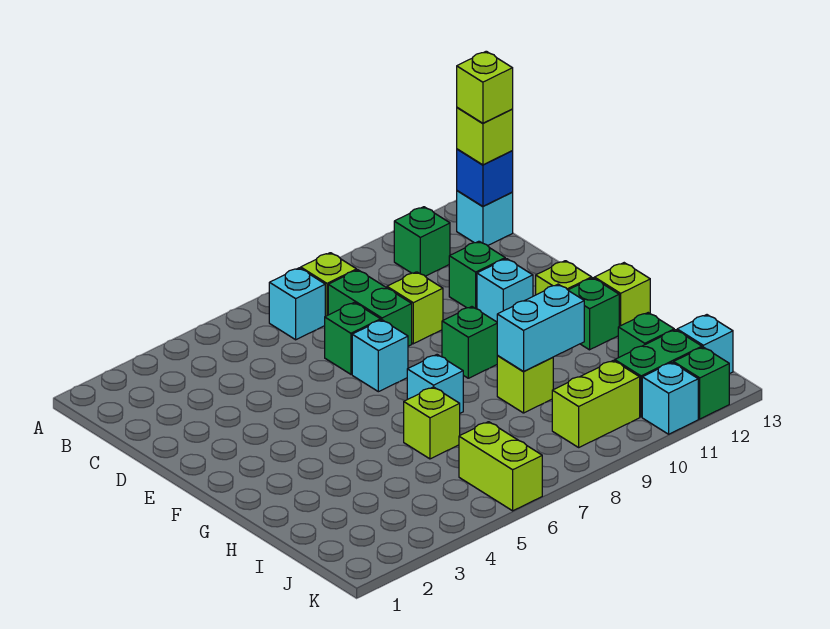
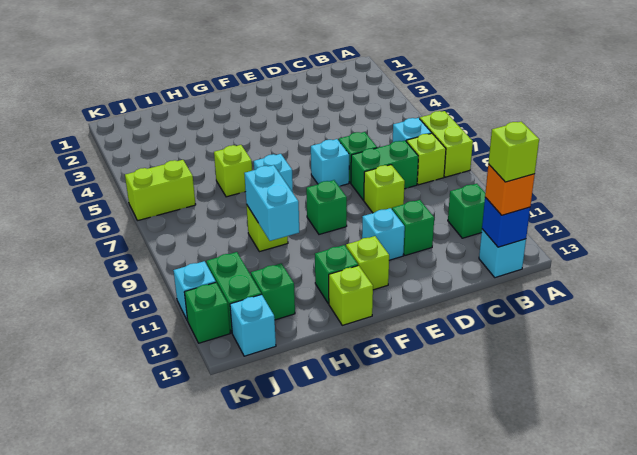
lime brick B13 level 3 -> orange brick B13 level 3
lime brick J9:J10 level 1 -> lime brick A7:A8 level 1

